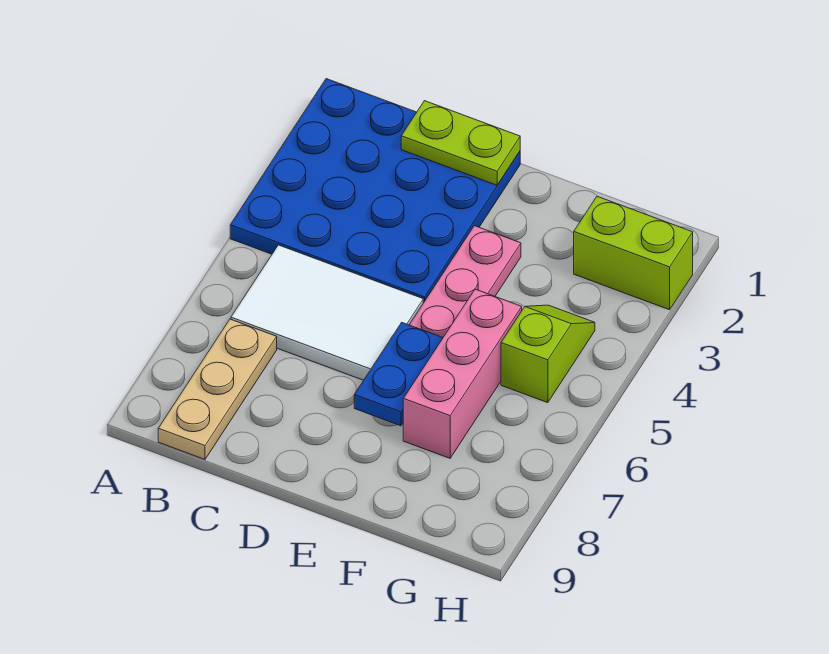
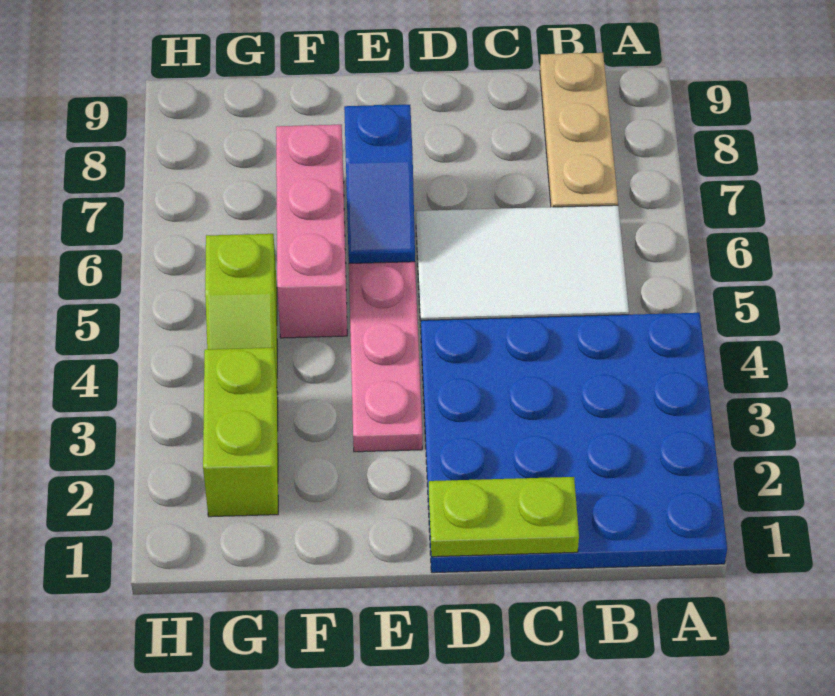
blue plate E6:E7 level 2 -> blue slope E6:E7 level 2 top 7
lime brick G2:H2 level 1 -> lime brick G2:G3 level 1

